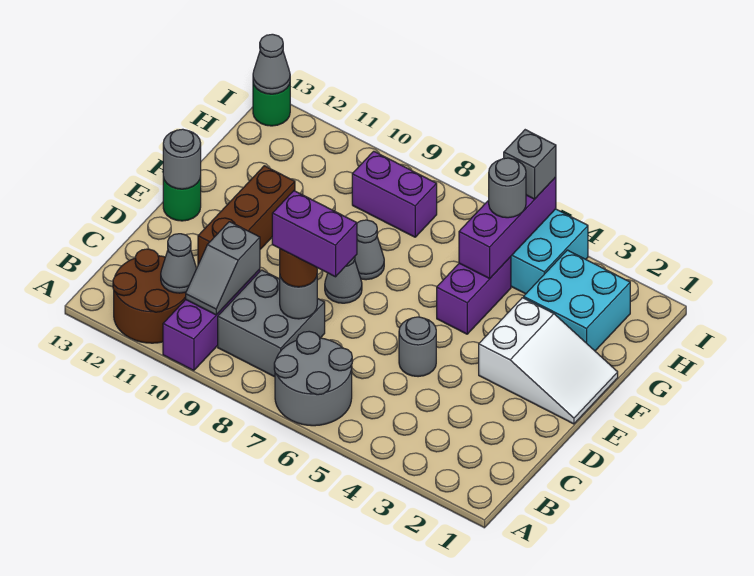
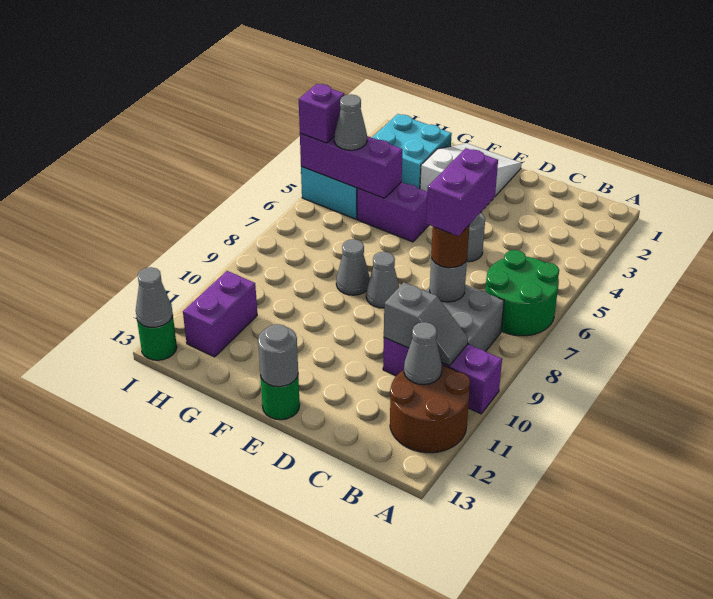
grey round brick A6:B7 level 1 -> green round brick A6:B7 level 1
brown brick D11:F11 level 1 -> none
grey round brick H5 level 3 -> grey cone H5 level 3
purple brick H8:H9 level 1 -> purple brick H11:H12 level 1
grey brick I5 level 3 -> purple brick I5 level 3

